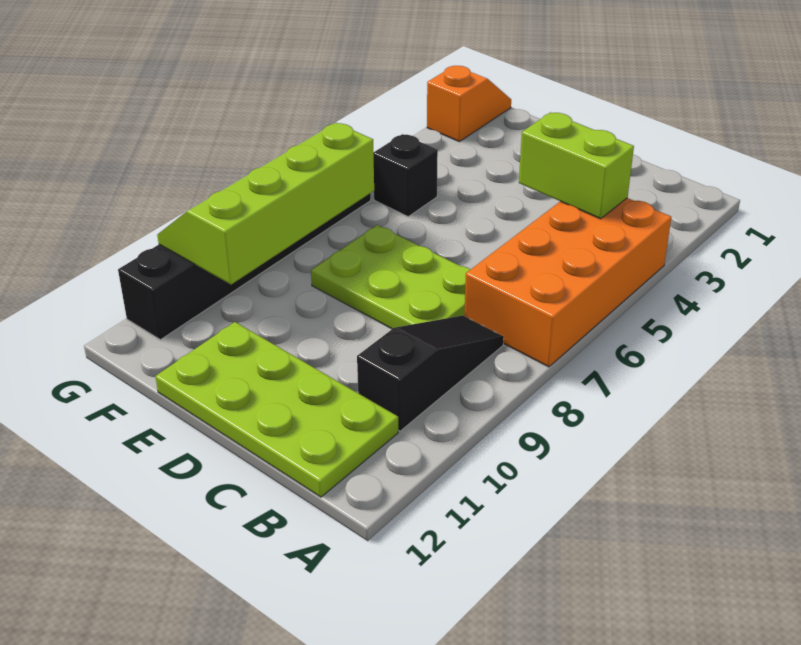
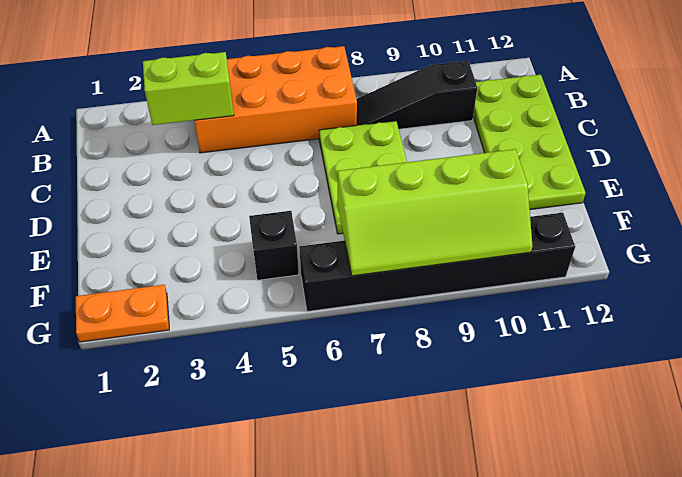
lime brick B4:C4 level 2 -> lime brick B3:B4 level 2
orange slope G1:G2 level 1 top 2 -> orange plate G1:G2 level 1

